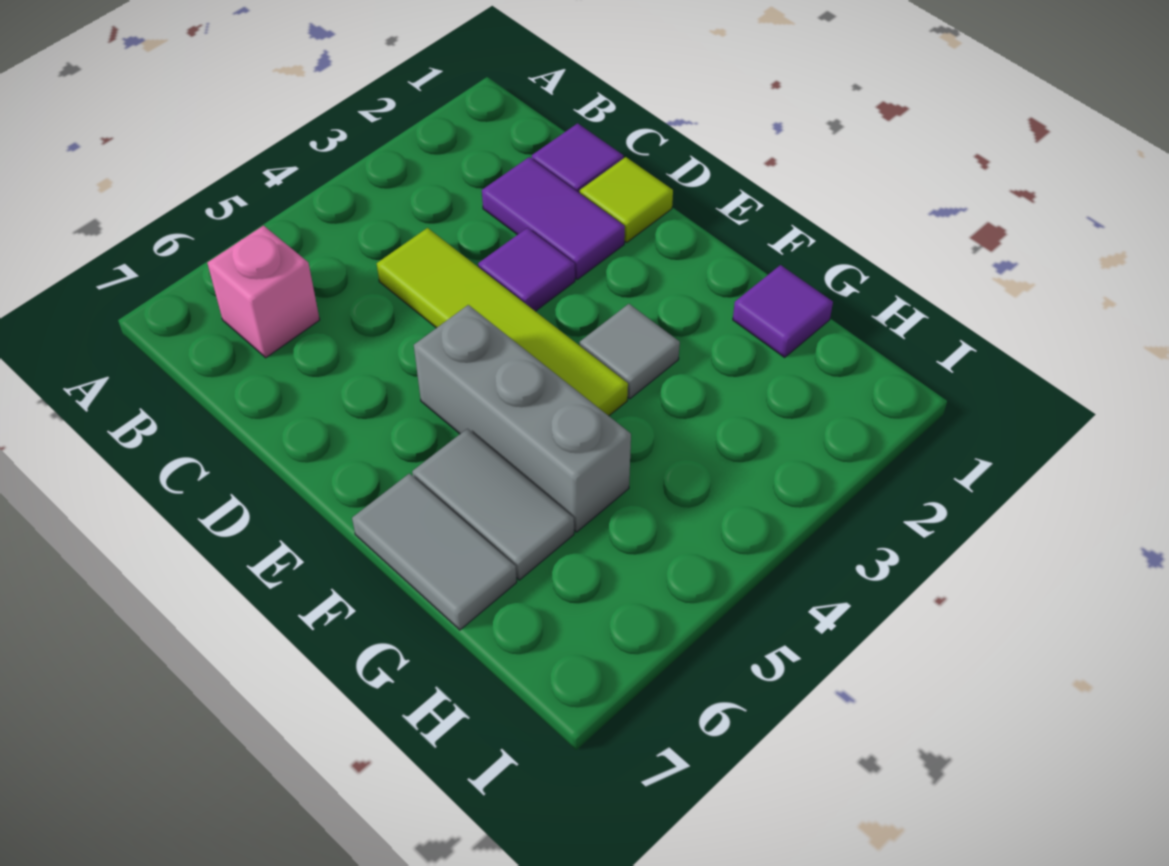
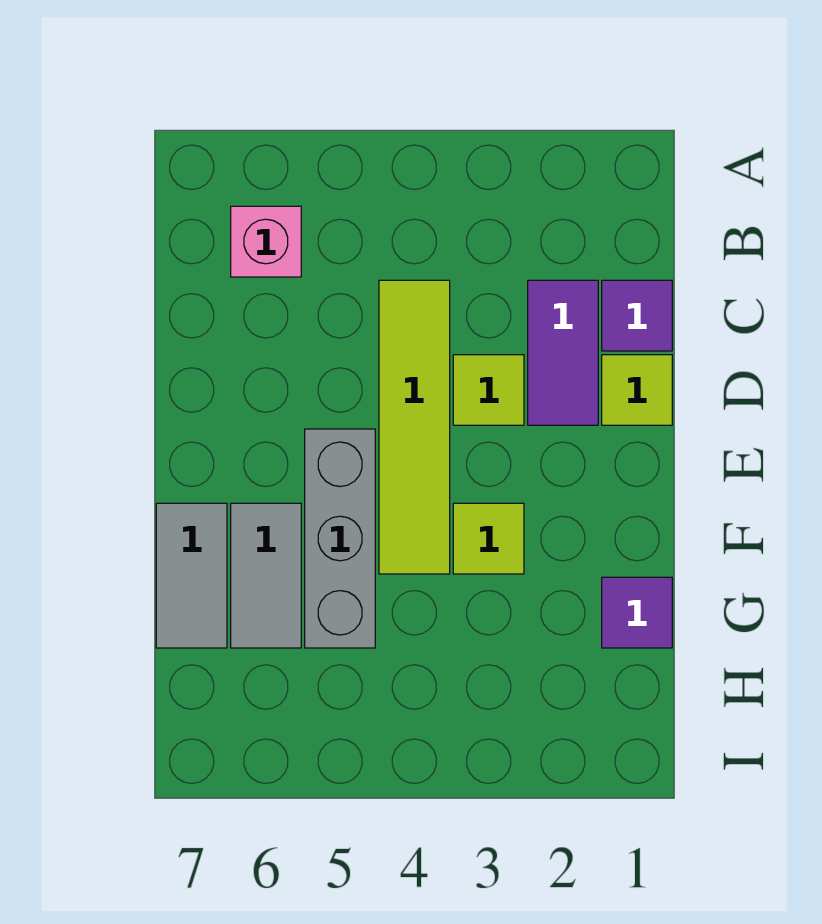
purple tile D3 level 1 -> lime tile D3 level 1
grey tile F3 level 1 -> lime tile F3 level 1

